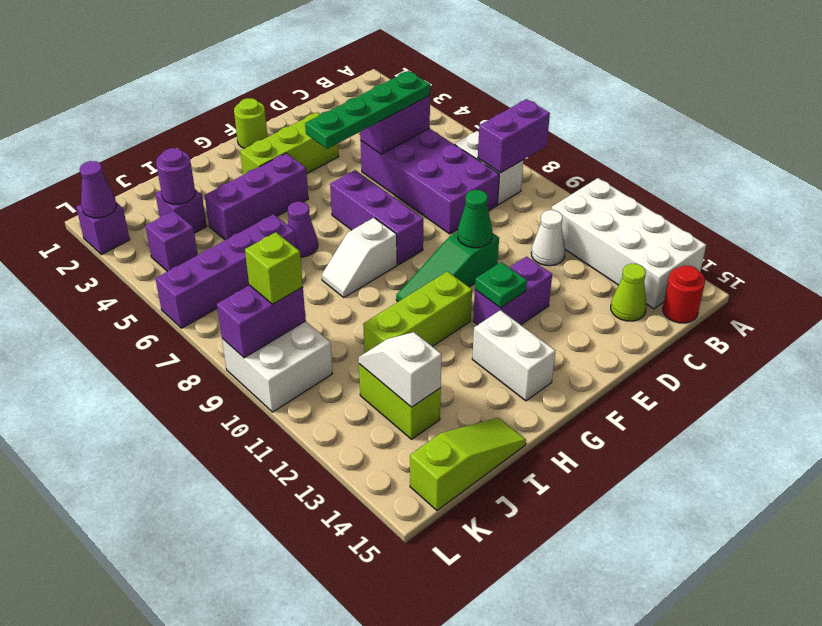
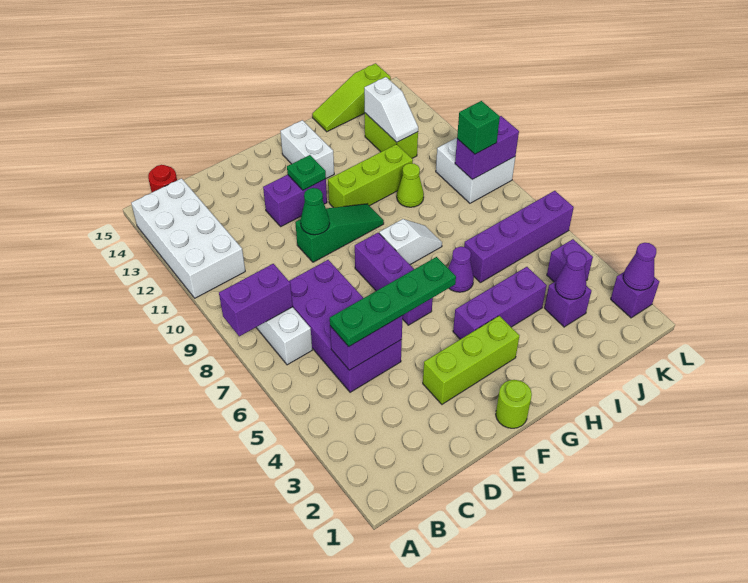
white cone C11 level 1 -> none
lime cone C14 level 1 -> lime cone I10 level 1
purple round brick J3 level 2 -> purple cone J3 level 2
lime brick K9 level 3 -> green brick K9 level 3

